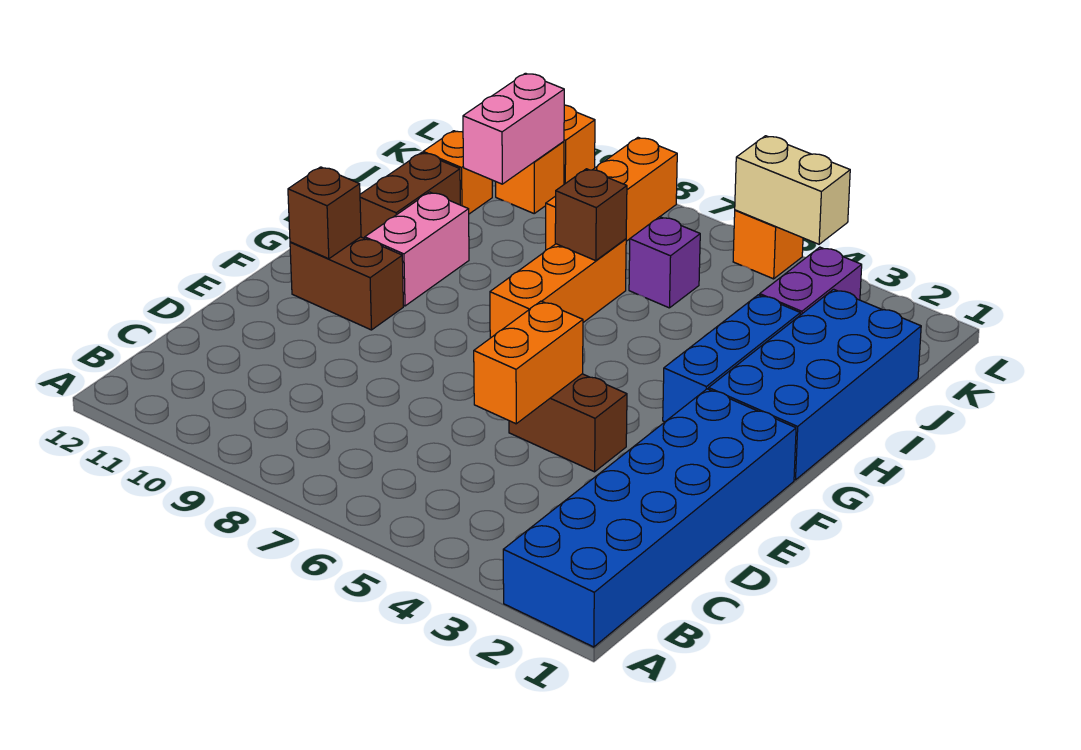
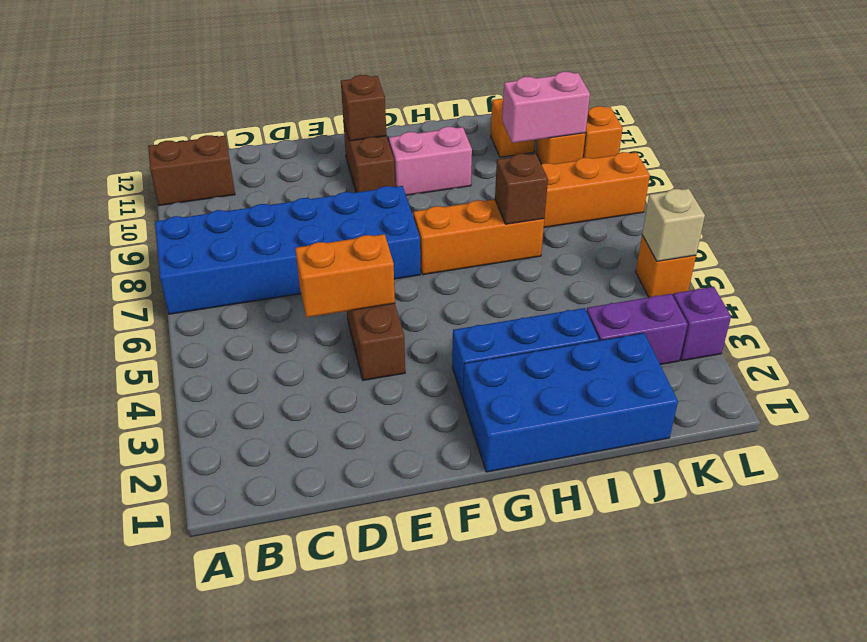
blue brick A1:F2 level 1 -> blue brick A7:F8 level 1
brown brick H11:I11 level 1 -> brown brick A11:B11 level 1
purple brick J6 level 1 -> purple brick L3 level 1
tan brick L4:L5 level 2 -> tan brick L5 level 2

